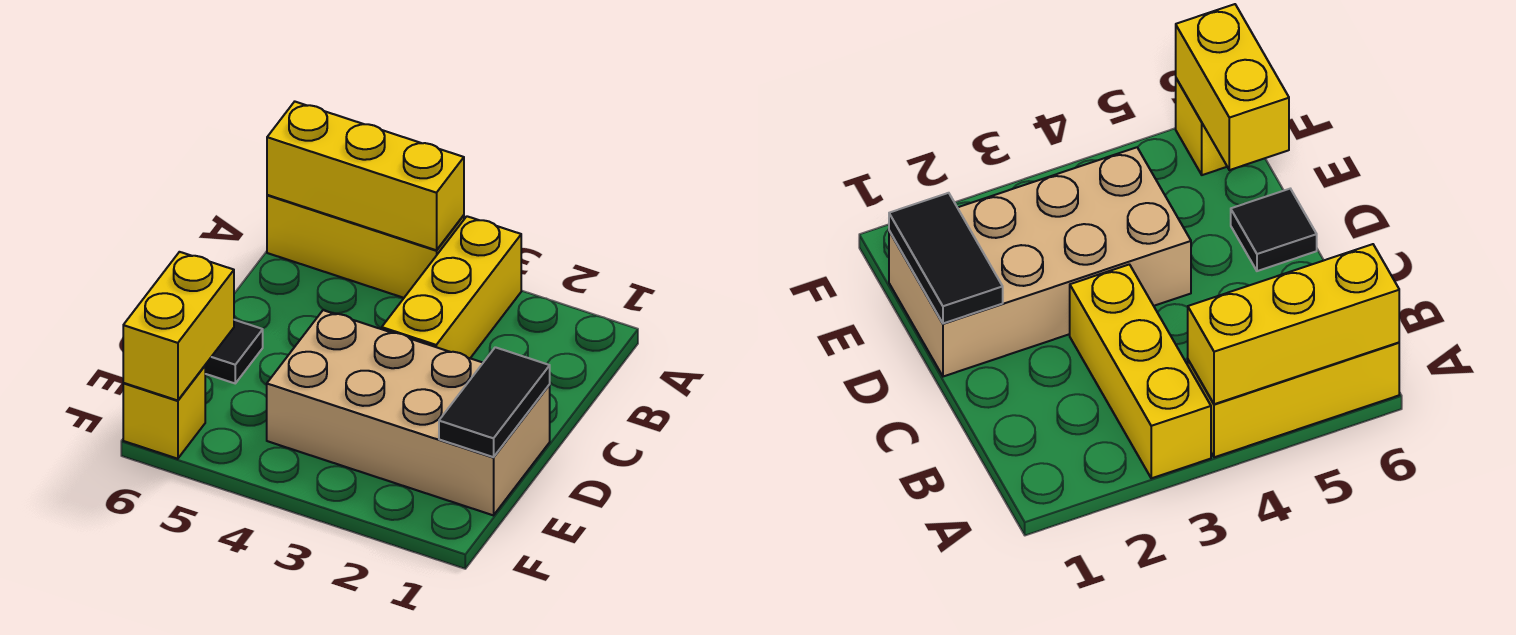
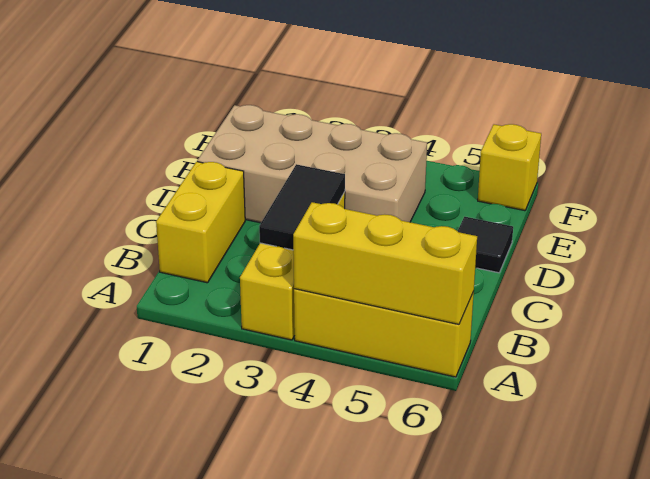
black tile D1:E1 level 2 -> black tile B3:C3 level 2
yellow brick E6:F6 level 2 -> yellow brick B1:C1 level 1

